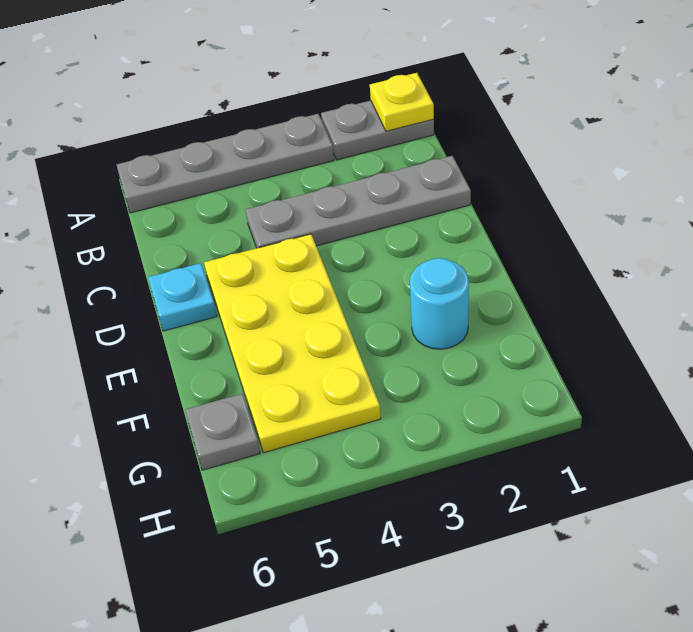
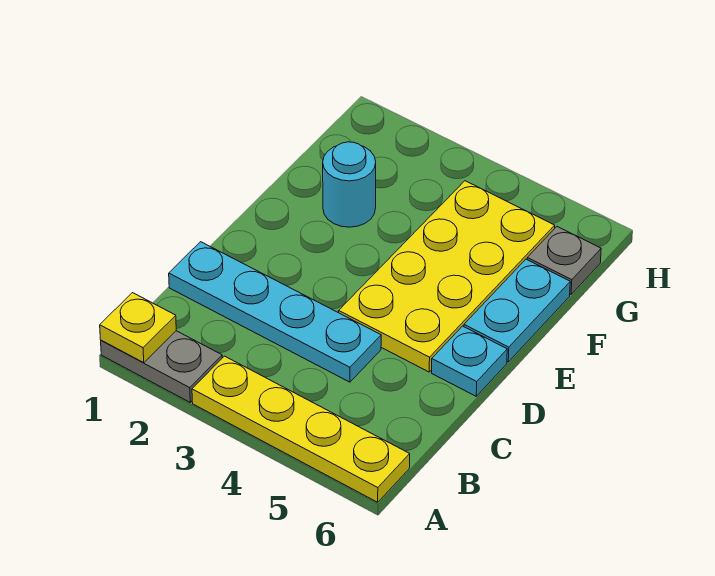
grey plate A3:A6 level 1 -> yellow plate A3:A6 level 1
grey plate C1:C4 level 1 -> cyan plate C1:C4 level 1
none -> cyan plate E6:F6 level 1

